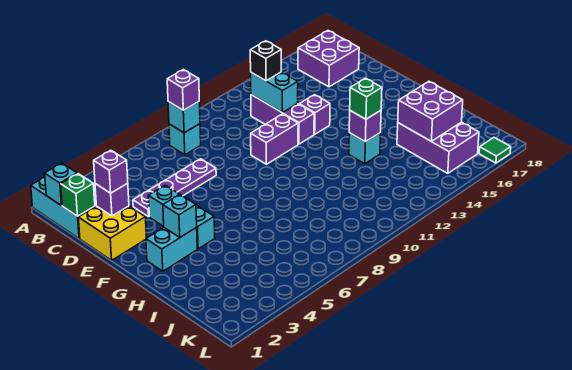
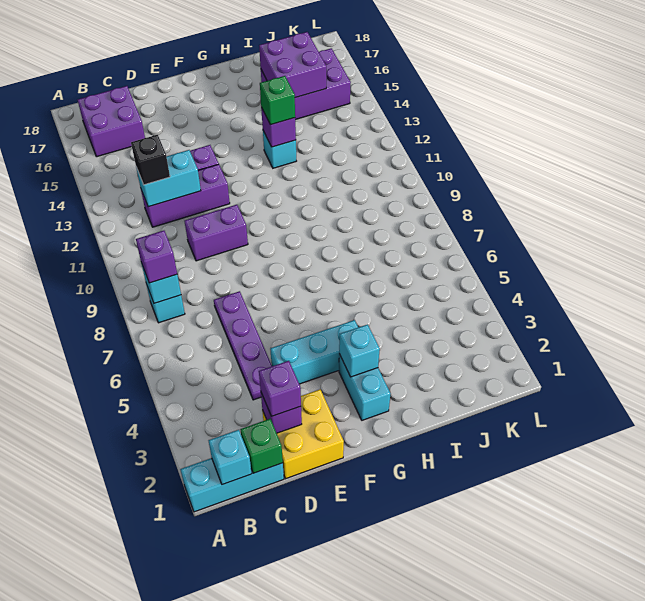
purple brick E10:E11 level 1 -> purple brick D10:E10 level 1
green tile L17 level 1 -> none

